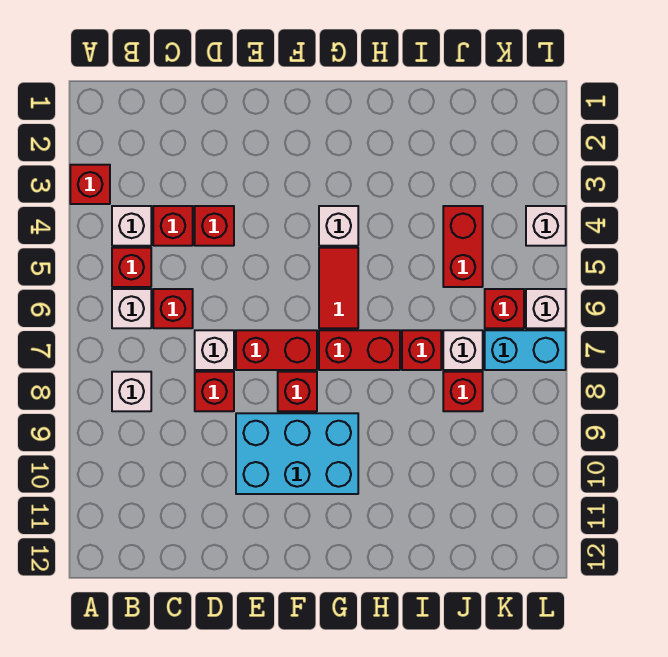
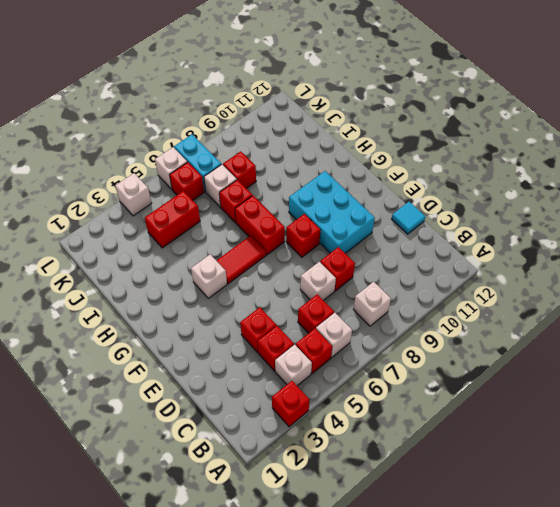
none -> cyan tile D12 level 1
red brick E7:F7 level 1 -> none

